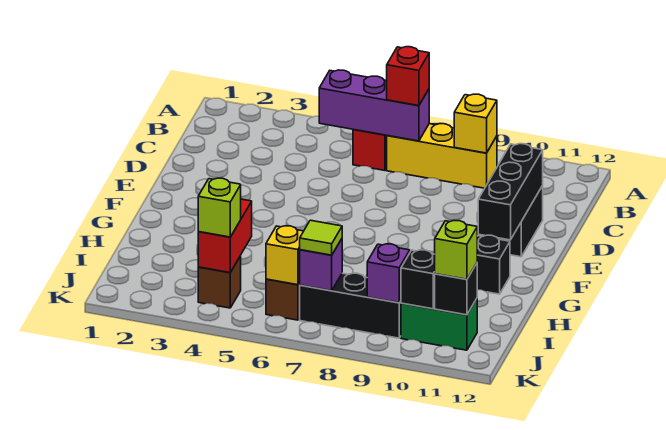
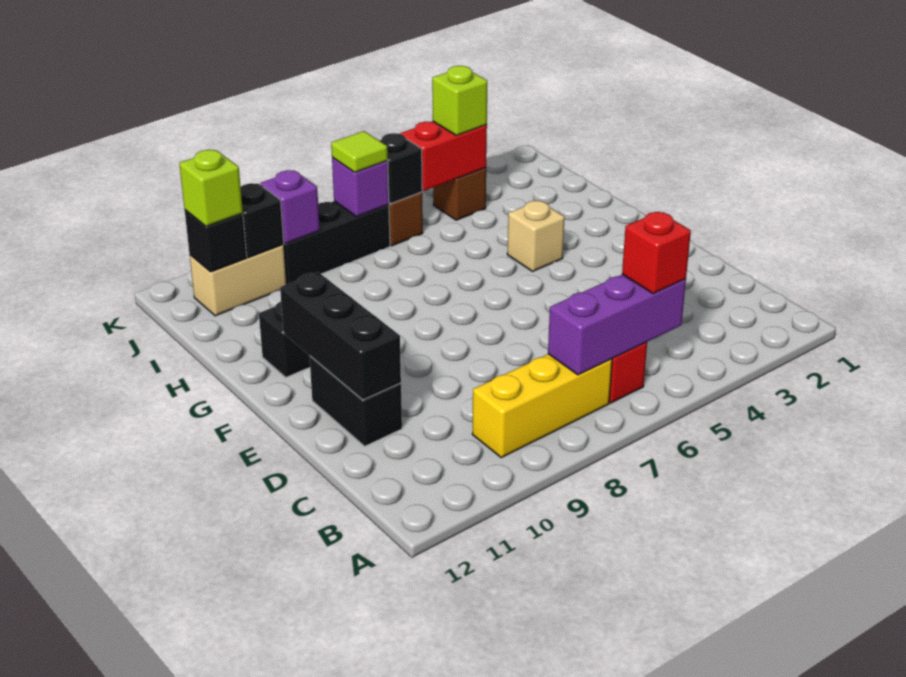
red brick B7 level 3 -> red brick B5 level 3
yellow brick B9 level 2 -> none
none -> tan brick G4 level 1
red brick I4:J4 level 2 -> red brick J4:J5 level 2
yellow brick J6 level 2 -> black brick J6 level 2
green brick J10:J11 level 1 -> tan brick J10:J11 level 1

